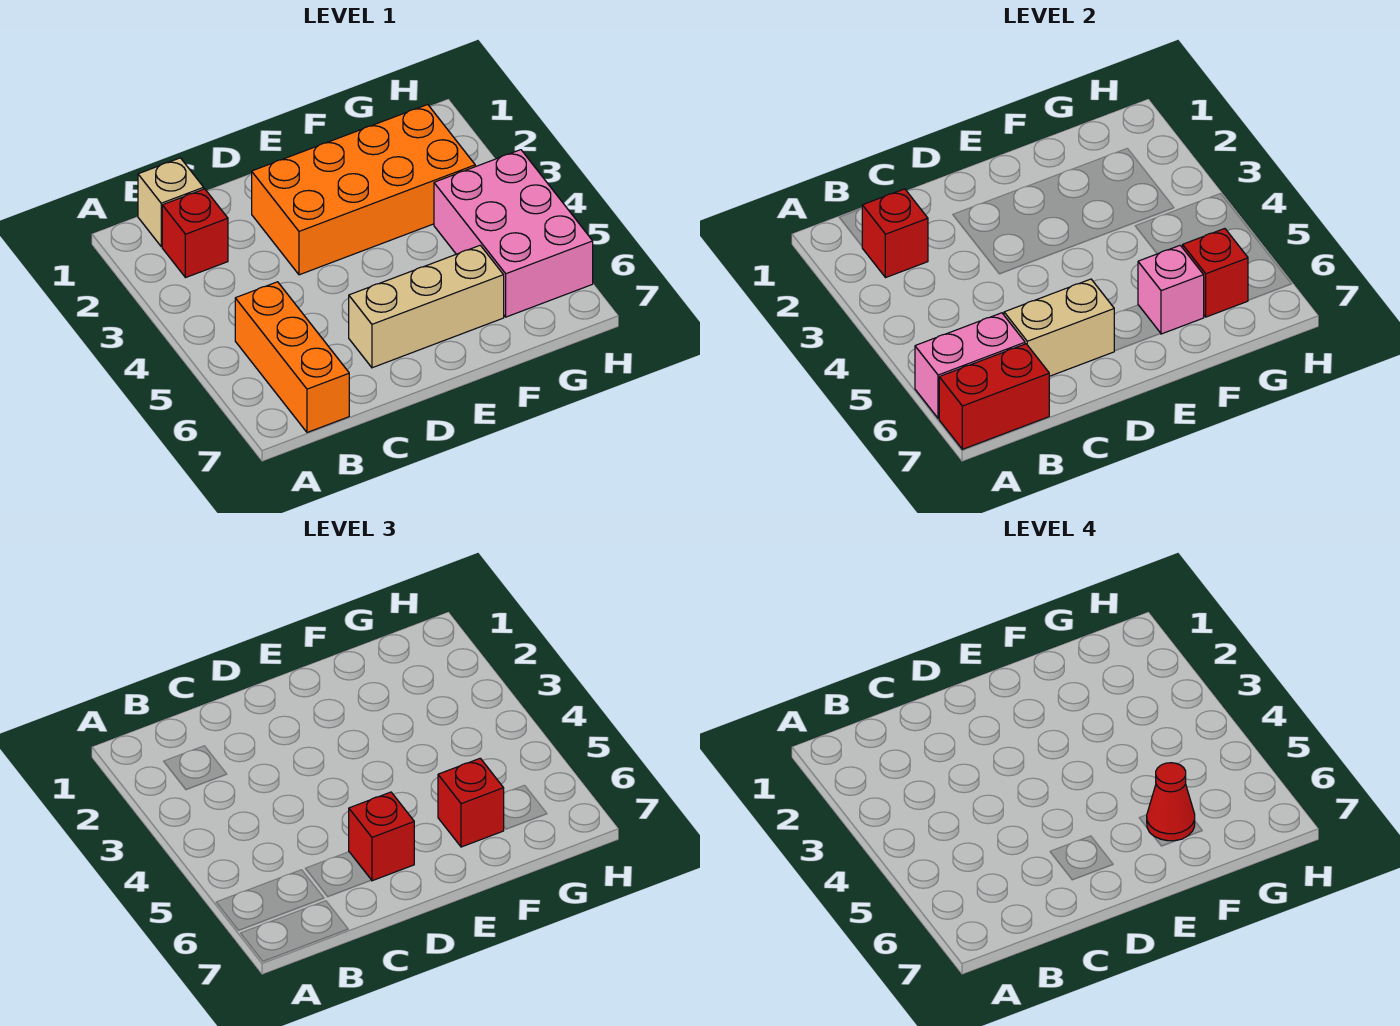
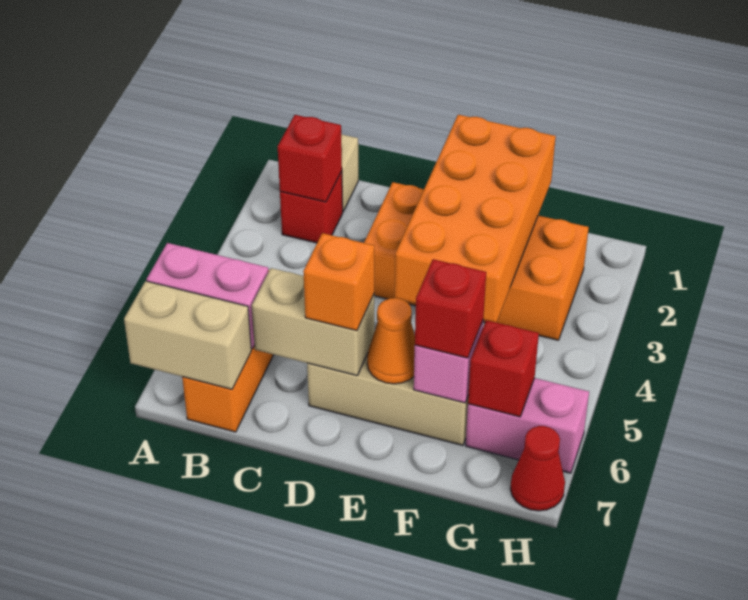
red brick A7:B7 level 2 -> tan brick A7:B7 level 2
red brick D6 level 3 -> orange brick D6 level 3
none -> orange brick E1:F4 level 2
none -> orange cone E6 level 2
red cone F6 level 4 -> red cone H7 level 1
pink brick G4:H6 level 1 -> pink brick G6:H6 level 1

